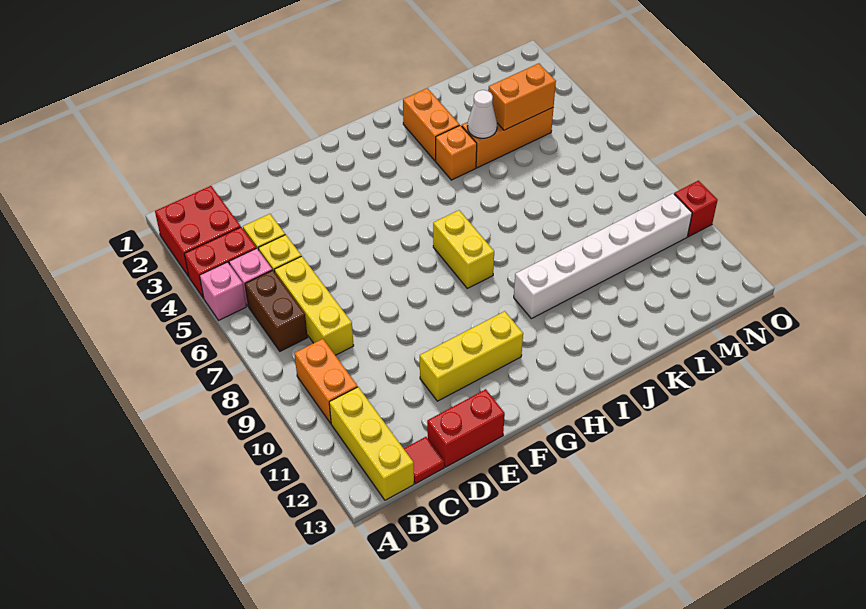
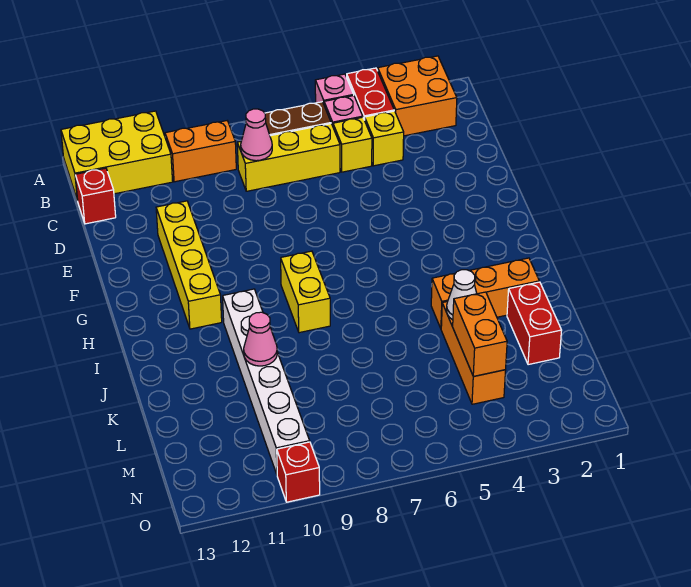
red brick A2:B3 level 1 -> orange brick A2:B3 level 1
yellow brick B11:B13 level 1 -> yellow brick A11:B13 level 1
none -> pink cone C8 level 2
red tile C13 level 1 -> red brick C13 level 1
red brick D13:E13 level 1 -> red brick K2:L2 level 1
yellow brick E11:G11 level 1 -> yellow brick E11:H11 level 1
yellow brick H7:H8 level 1 -> yellow brick H8:I8 level 1
none -> pink cone K10 level 2

